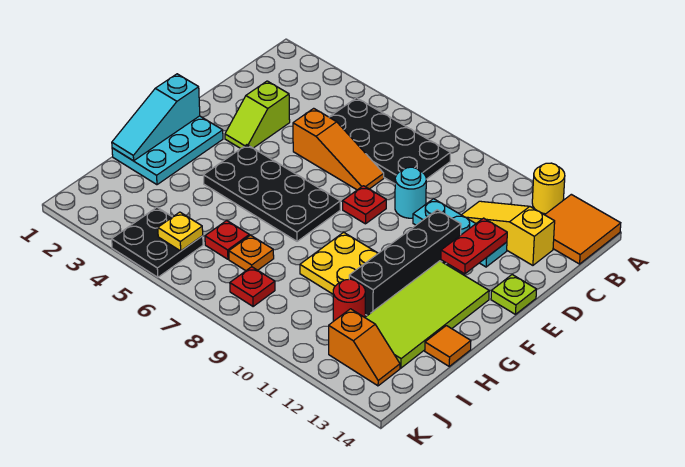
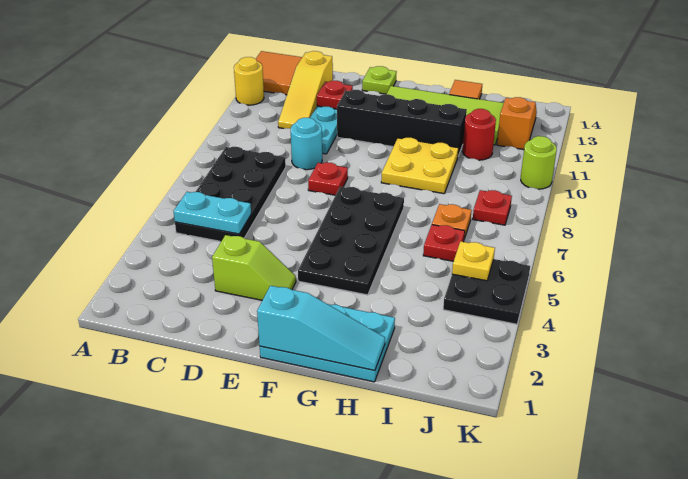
none -> cyan plate B5:C5 level 2
orange slope D5:D7 level 1 top 5 -> none
red plate D12:E12 level 2 -> red plate D12 level 2
none -> lime round brick K10 level 1

